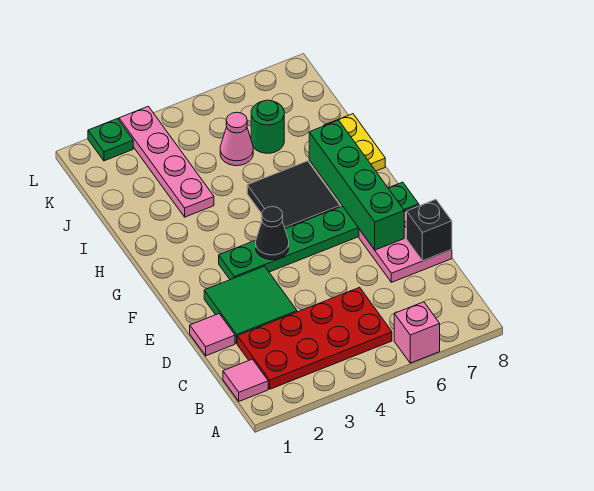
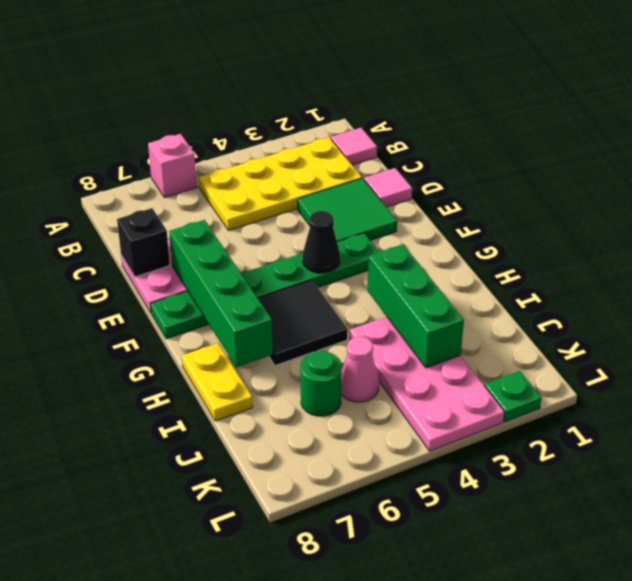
red plate B2:C5 level 1 -> yellow plate B2:C5 level 1
none -> green brick H3:J3 level 2
pink plate I3:L3 level 1 -> pink plate I3:L4 level 1

